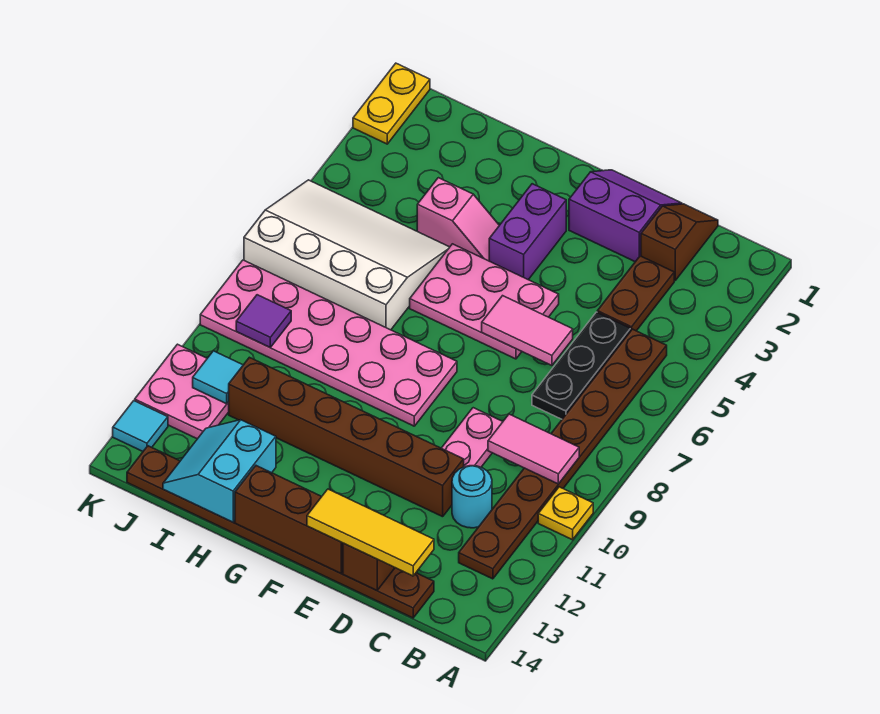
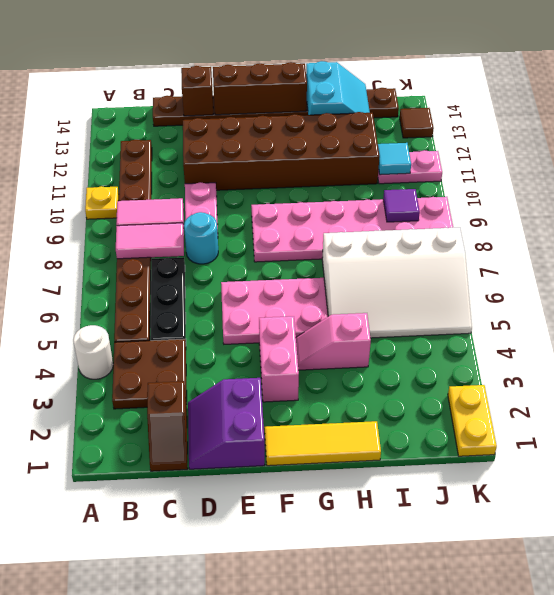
none -> white round brick A4 level 1
brown plate C3:C4 level 1 -> brown plate B3:C4 level 1
cyan round brick C11 level 1 -> cyan round brick D8 level 1
yellow tile C14:E14 level 3 -> yellow tile F1:H1 level 1
purple slope D1:E2 level 1 top 2 -> purple slope D1:E2 level 1 top E
pink tile D6:E6 level 2 -> pink tile B8:C8 level 2
brown brick D11:I11 level 1 -> brown brick D11:I12 level 1
purple brick F3:F4 level 1 -> pink brick F3:F4 level 1
pink plate J11:K12 level 1 -> pink plate J11:K11 level 1
cyan tile K13 level 1 -> brown tile K13 level 1

